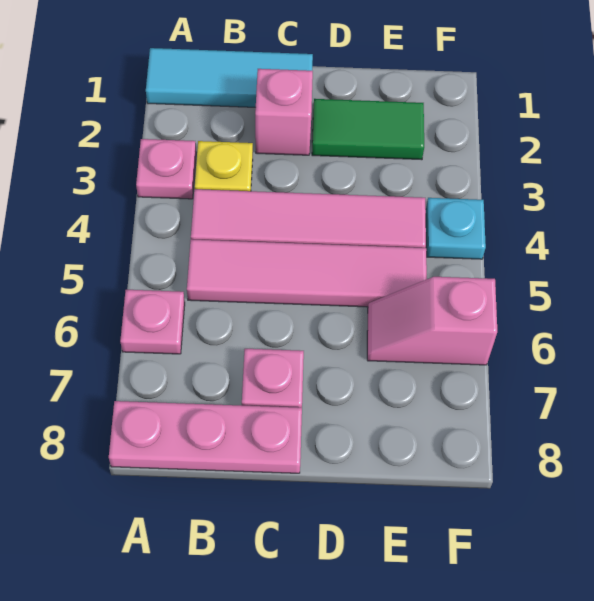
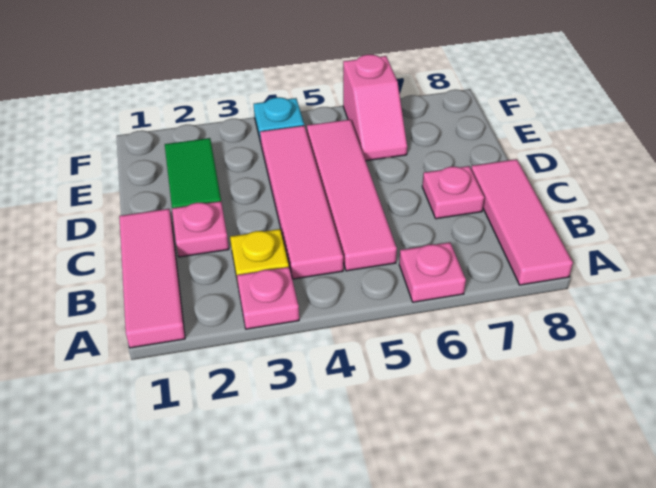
cyan tile A1:C1 level 1 -> pink tile A1:C1 level 1
pink plate A8:C8 level 1 -> pink tile A8:C8 level 1
pink brick C2 level 1 -> pink plate C2 level 1

